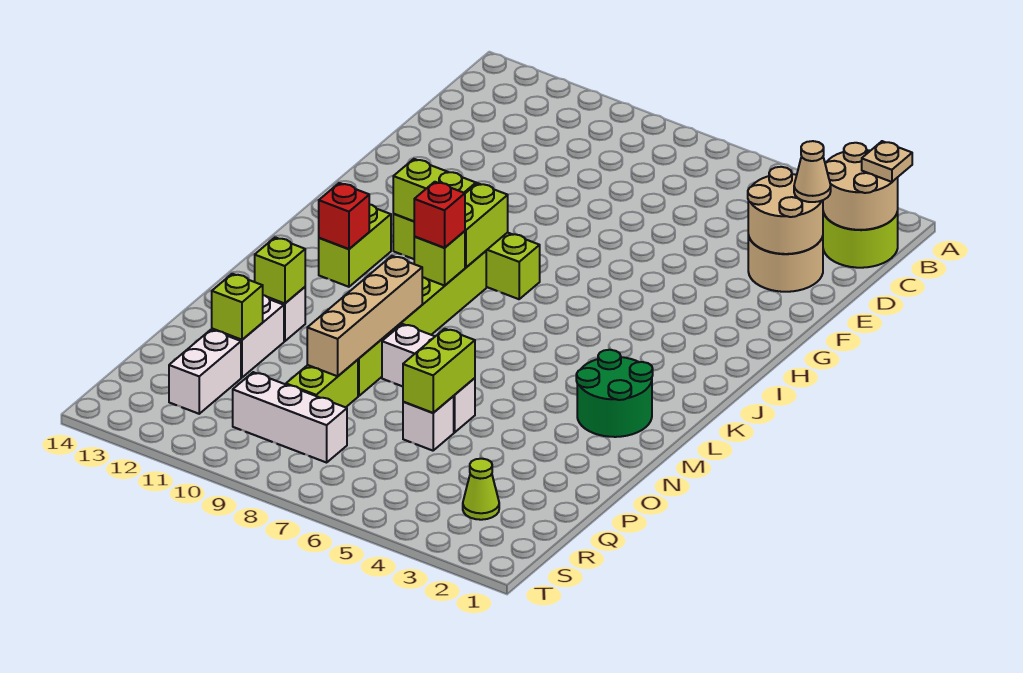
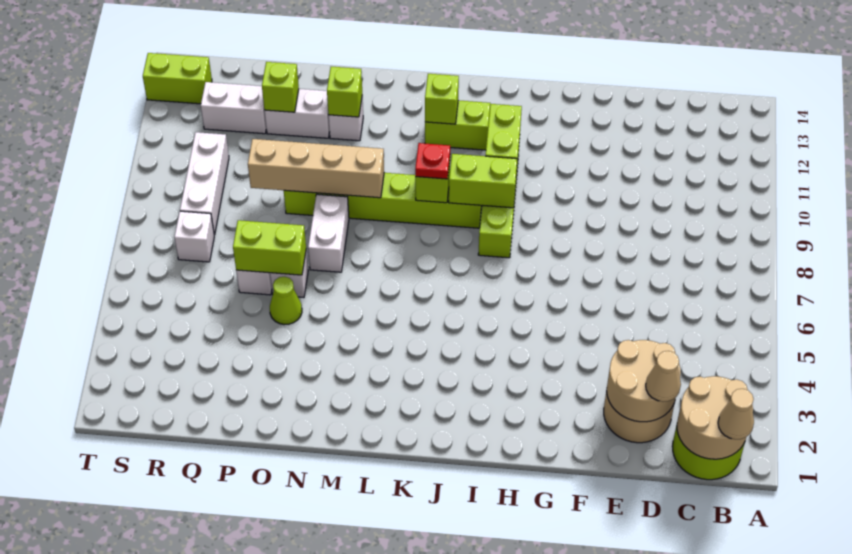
tan plate B1 level 3 -> tan cone B1 level 3
red brick K9 level 3 -> red plate K9 level 3
red brick K12 level 2 -> lime brick K12 level 2
green round brick L2:M3 level 1 -> none
lime brick P9:Q9 level 1 -> lime brick S13:T13 level 1
lime cone R3 level 1 -> lime cone O5 level 1
none -> white brick R7 level 1

